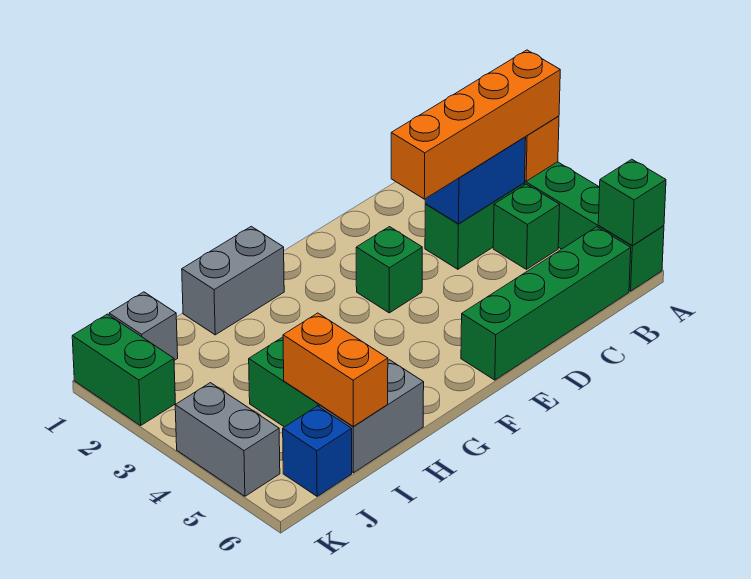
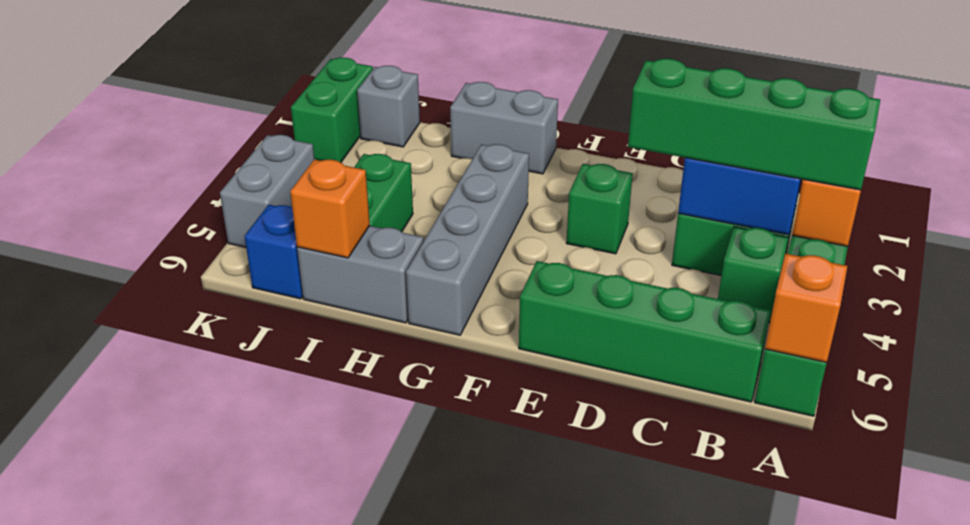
orange brick A3:D3 level 3 -> green brick A3:D3 level 3
green brick A6 level 2 -> orange brick A6 level 2
none -> grey brick G3:G6 level 1
orange brick I5:I6 level 2 -> orange brick I6 level 2

